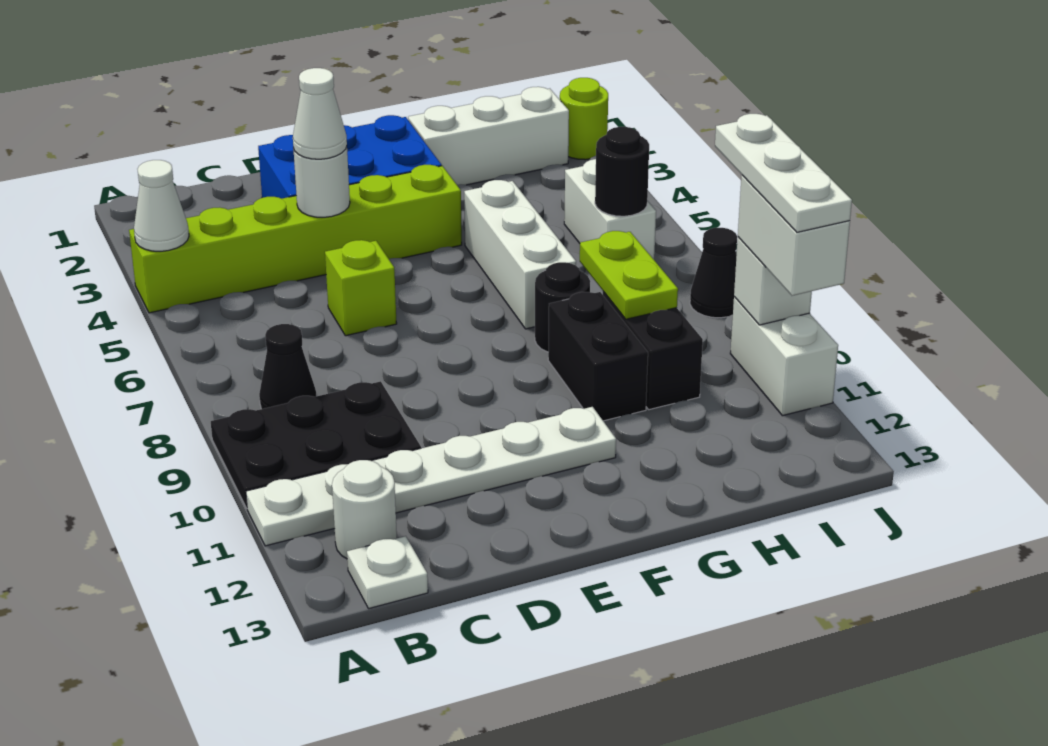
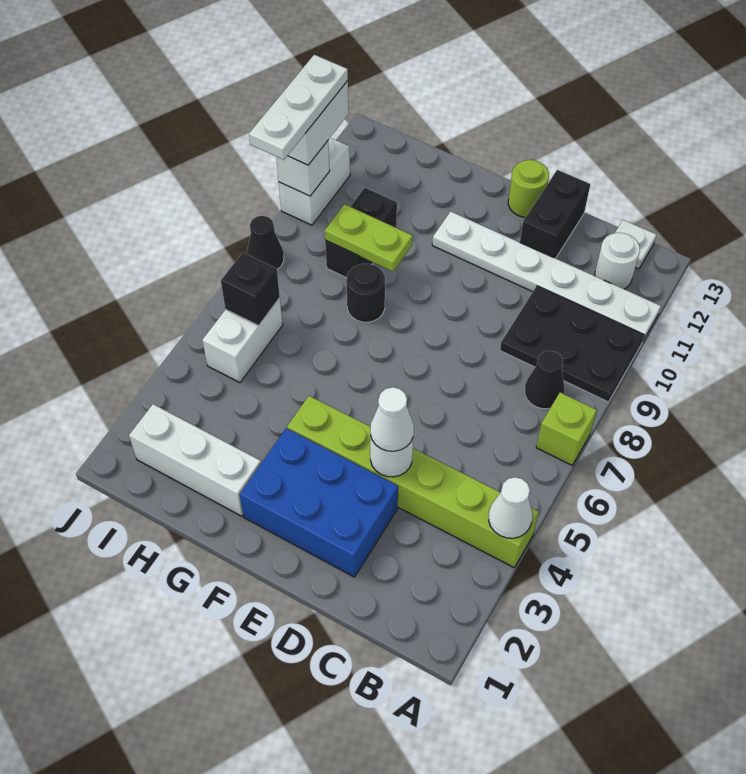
lime brick D6 level 1 -> lime brick A7 level 1
white brick G5:G7 level 1 -> none
black brick G9:G10 level 1 -> black brick D12:D13 level 1
lime plate H8:H9 level 2 -> lime plate G9:H9 level 2
black round brick I6 level 2 -> black brick I6 level 2
lime round brick J2 level 1 -> lime round brick E13 level 1

